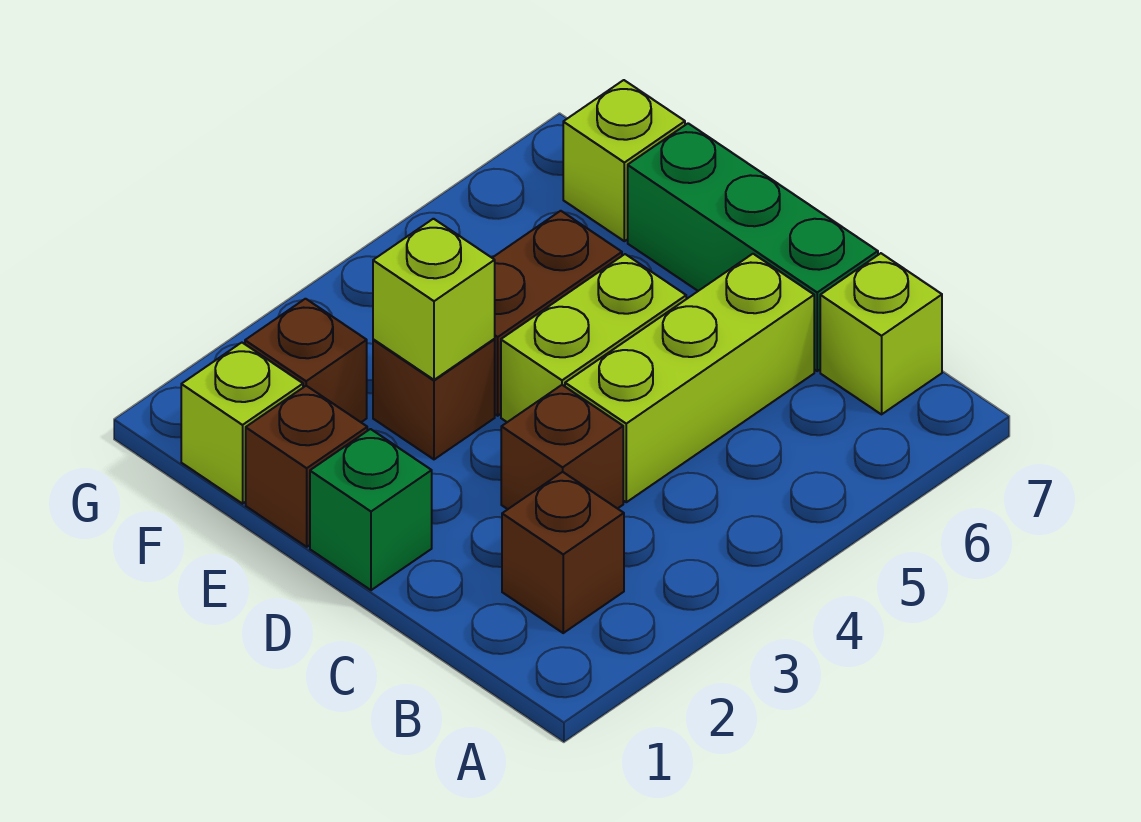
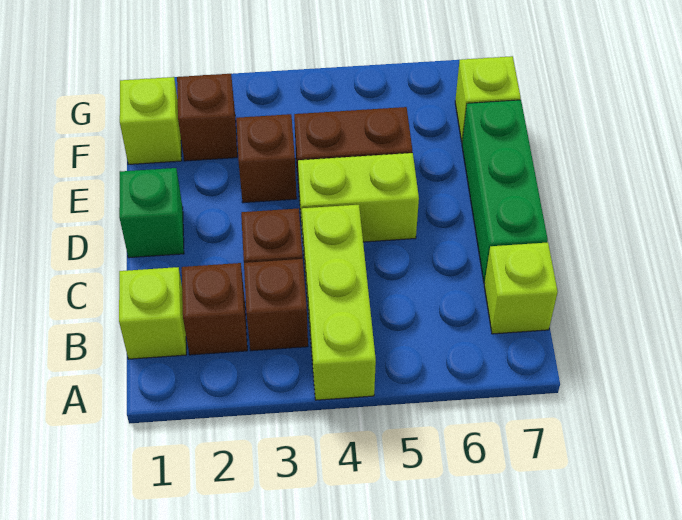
lime brick C4:C6 level 1 -> lime brick A4:C4 level 1
brown brick E1 level 1 -> brown brick B3 level 1
lime brick E3 level 2 -> lime brick B1 level 1

